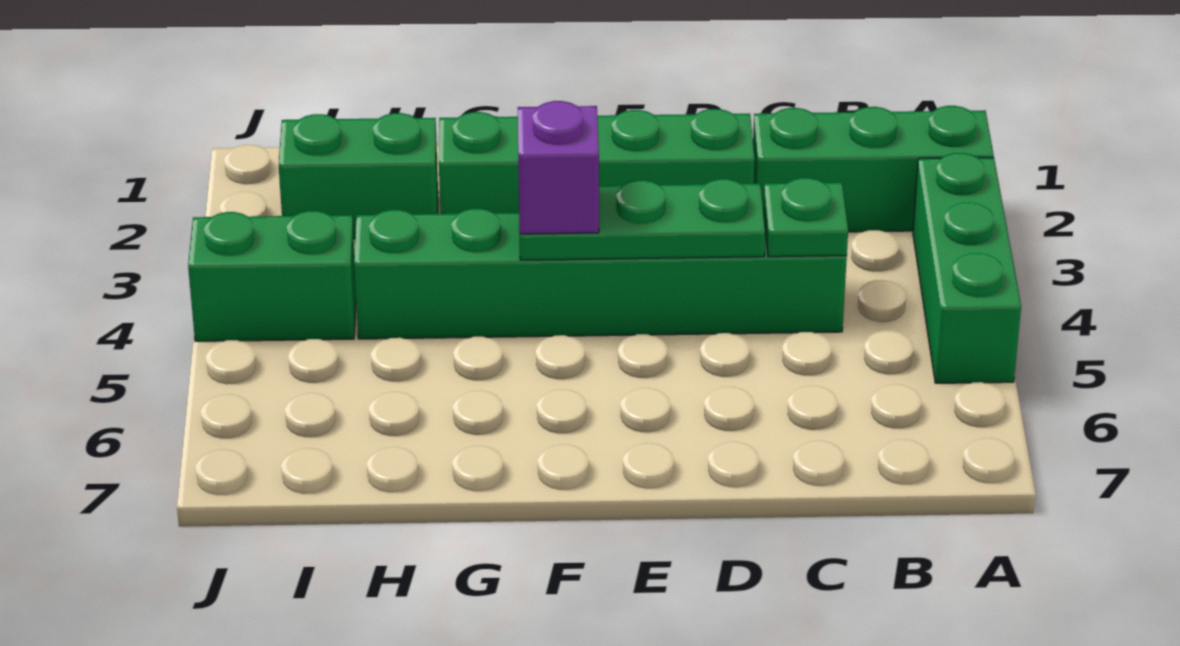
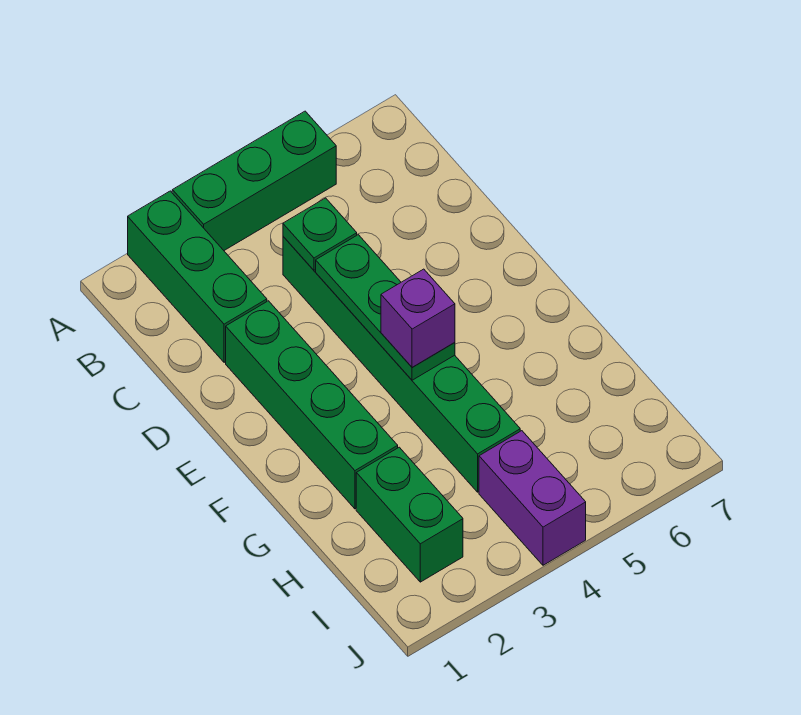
green brick I4:J4 level 1 -> purple brick I4:J4 level 1

